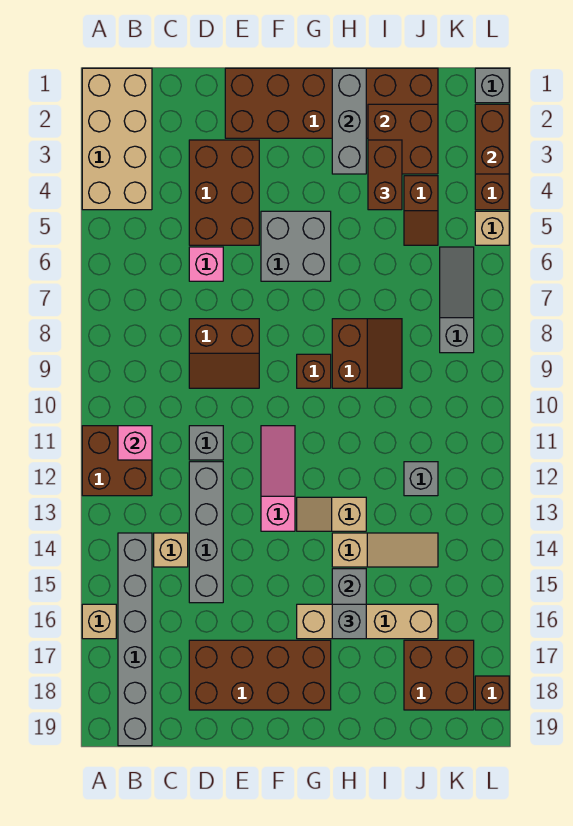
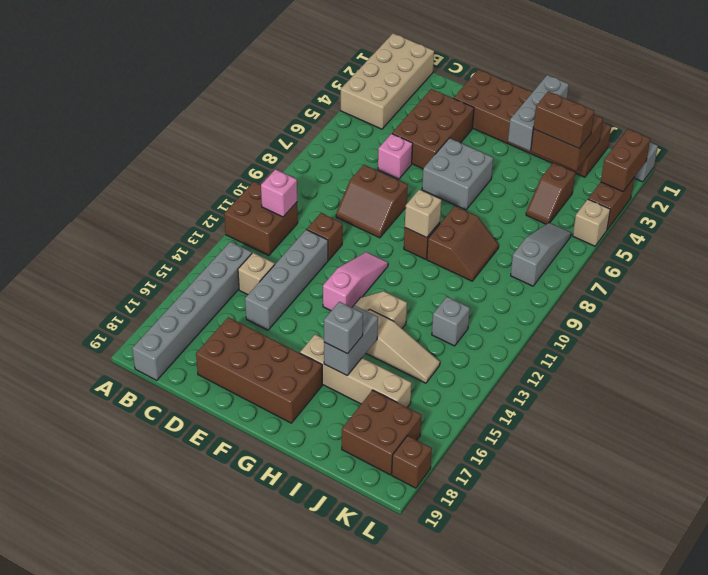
tan brick A16 level 1 -> tan brick G9 level 2
grey brick D11 level 1 -> brown brick D11 level 1
brown brick I3:I4 level 3 -> brown brick I3:J3 level 3

